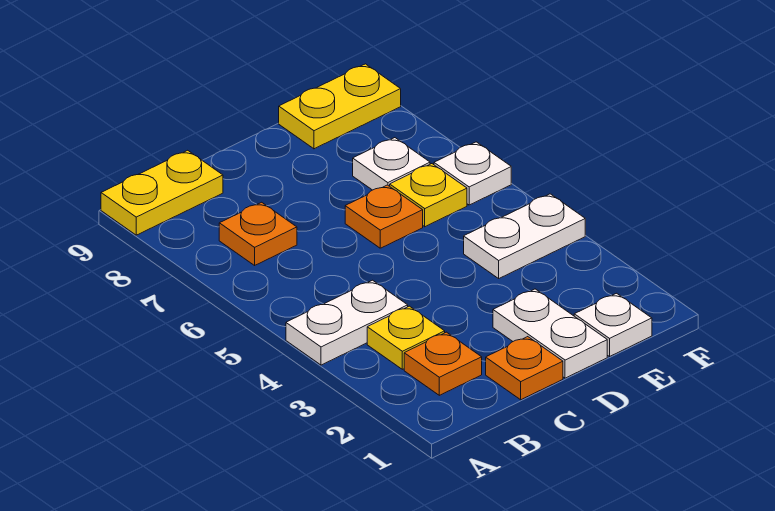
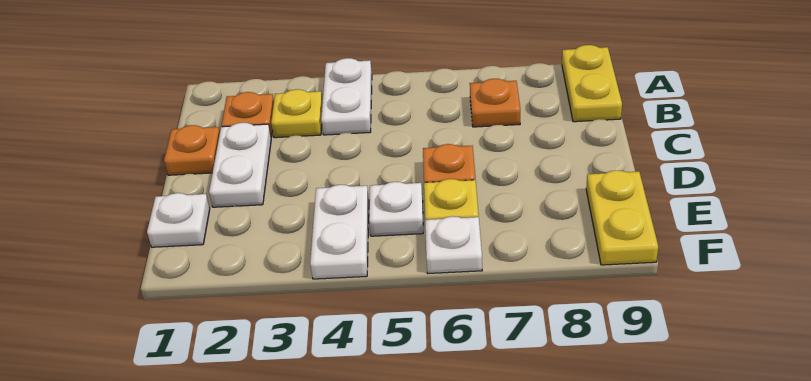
white plate D1:D2 level 1 -> white plate C2:D2 level 1
white plate E7 level 1 -> white plate E5 level 1

